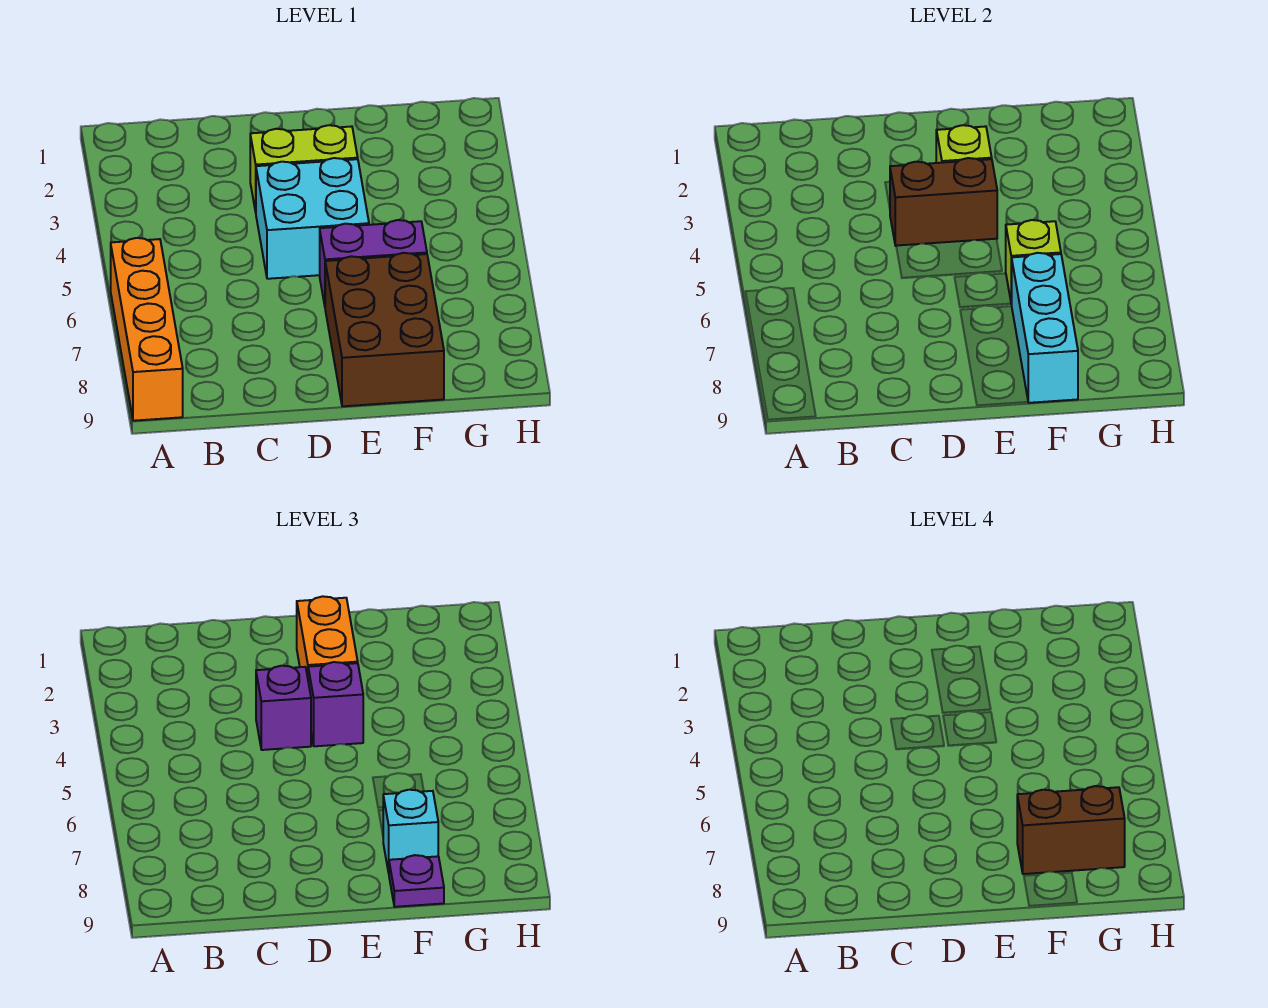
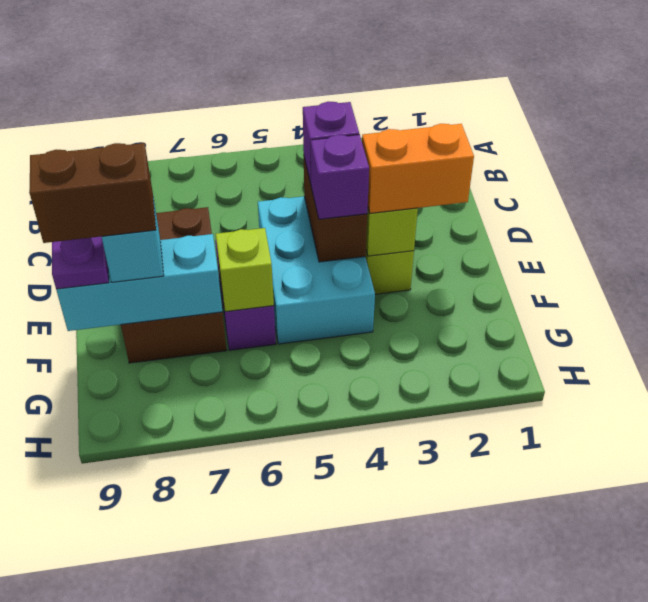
orange brick A6:A9 level 1 -> none
cyan brick D4:E5 level 1 -> cyan brick D4:F5 level 1
brown brick E7:F9 level 1 -> brown brick D7:F8 level 1
brown brick F8:G8 level 4 -> brown brick F8:F9 level 4

